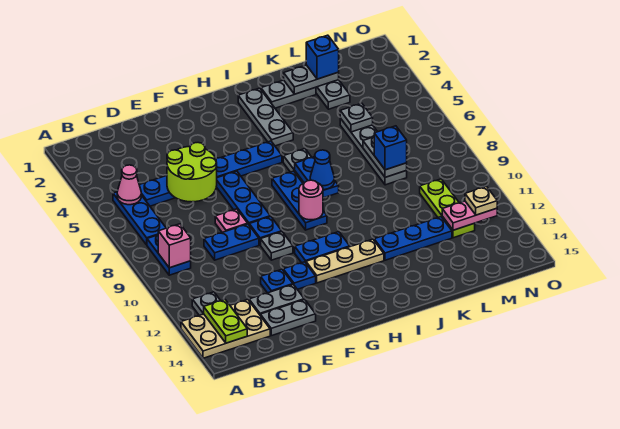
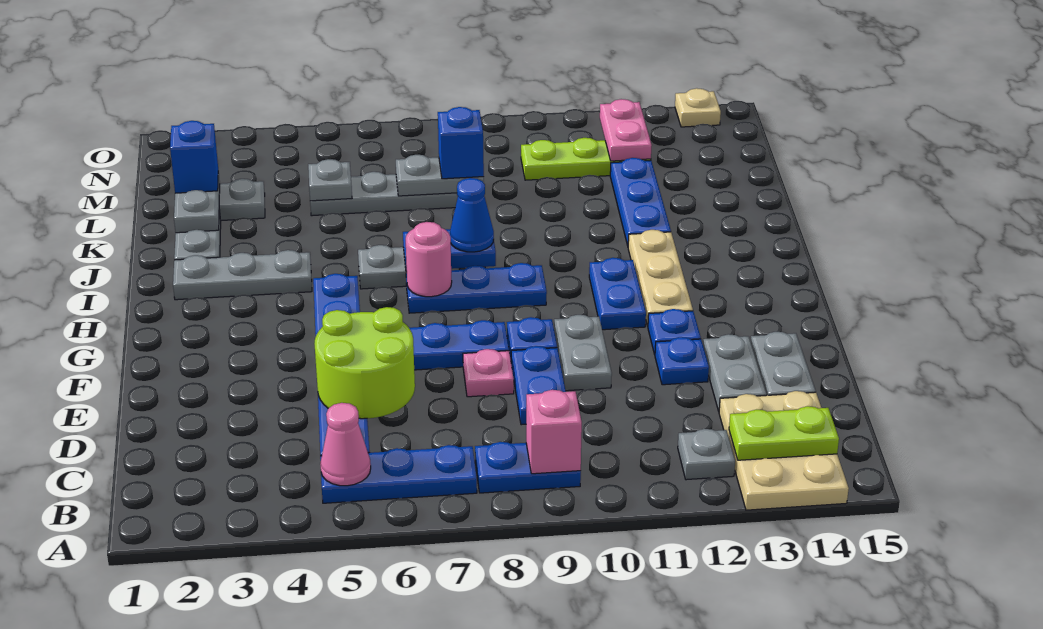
grey plate F10 level 1 -> grey plate E10:F10 level 1
pink round brick H9 level 2 -> pink round brick H7 level 2
tan plate N12 level 3 -> tan plate O14 level 1

